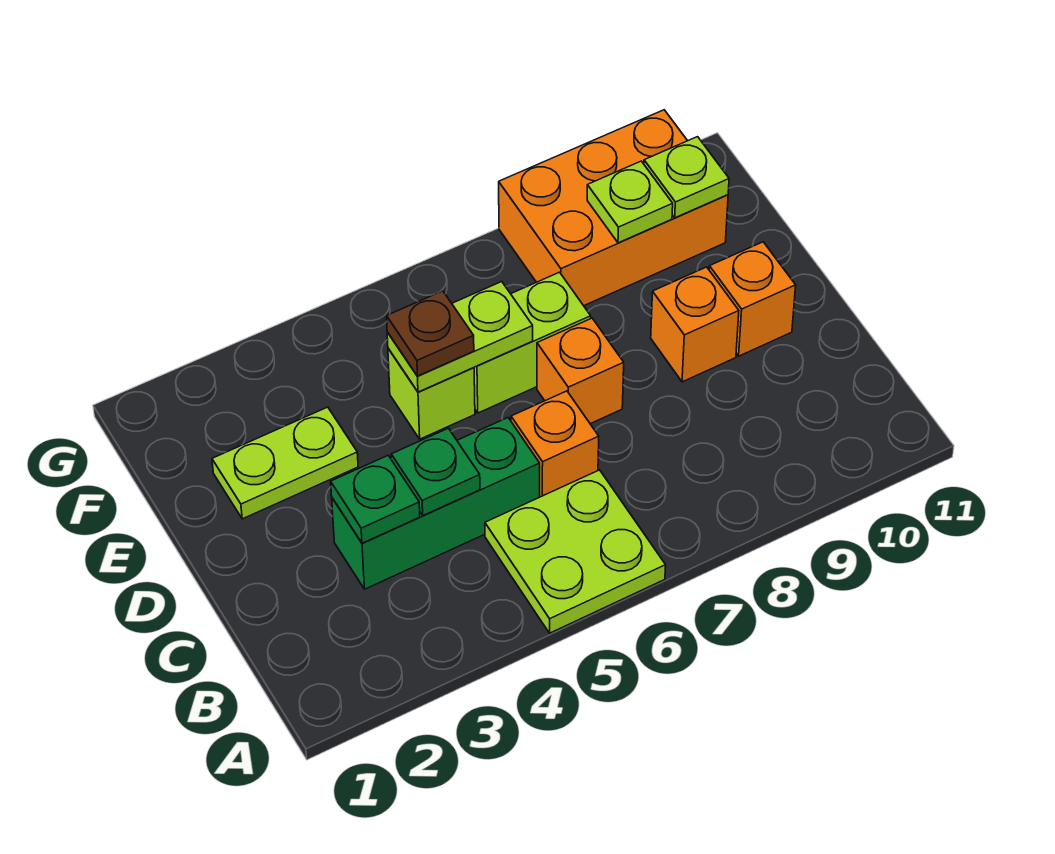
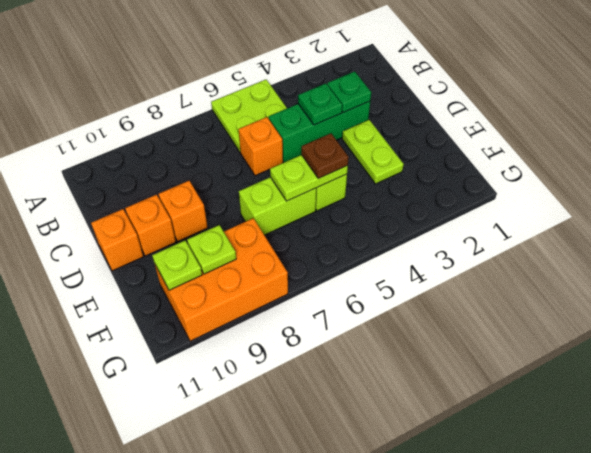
orange brick D7 level 1 -> orange brick D11 level 1
lime plate E2:E3 level 1 -> lime plate D3:E3 level 1

